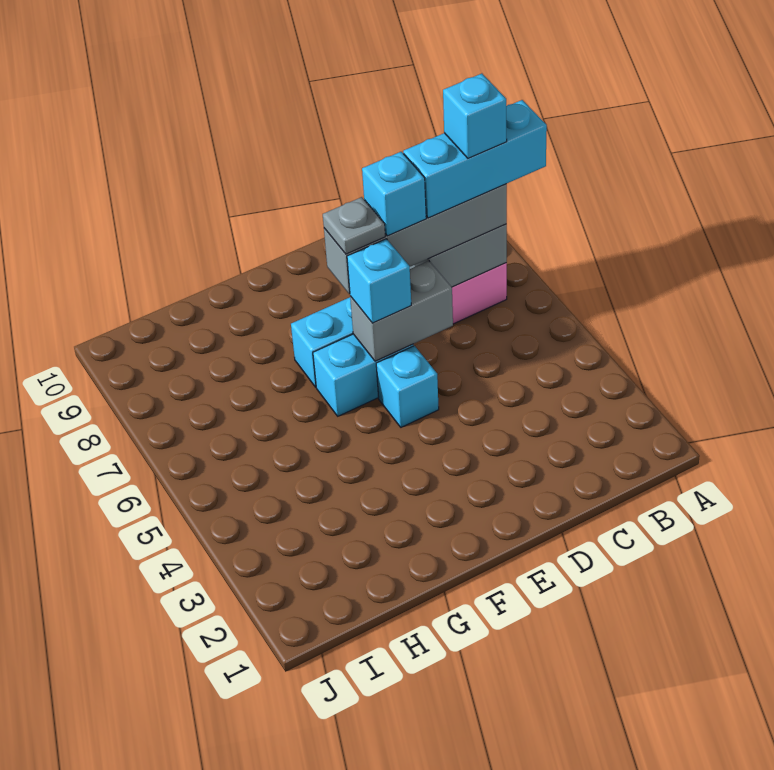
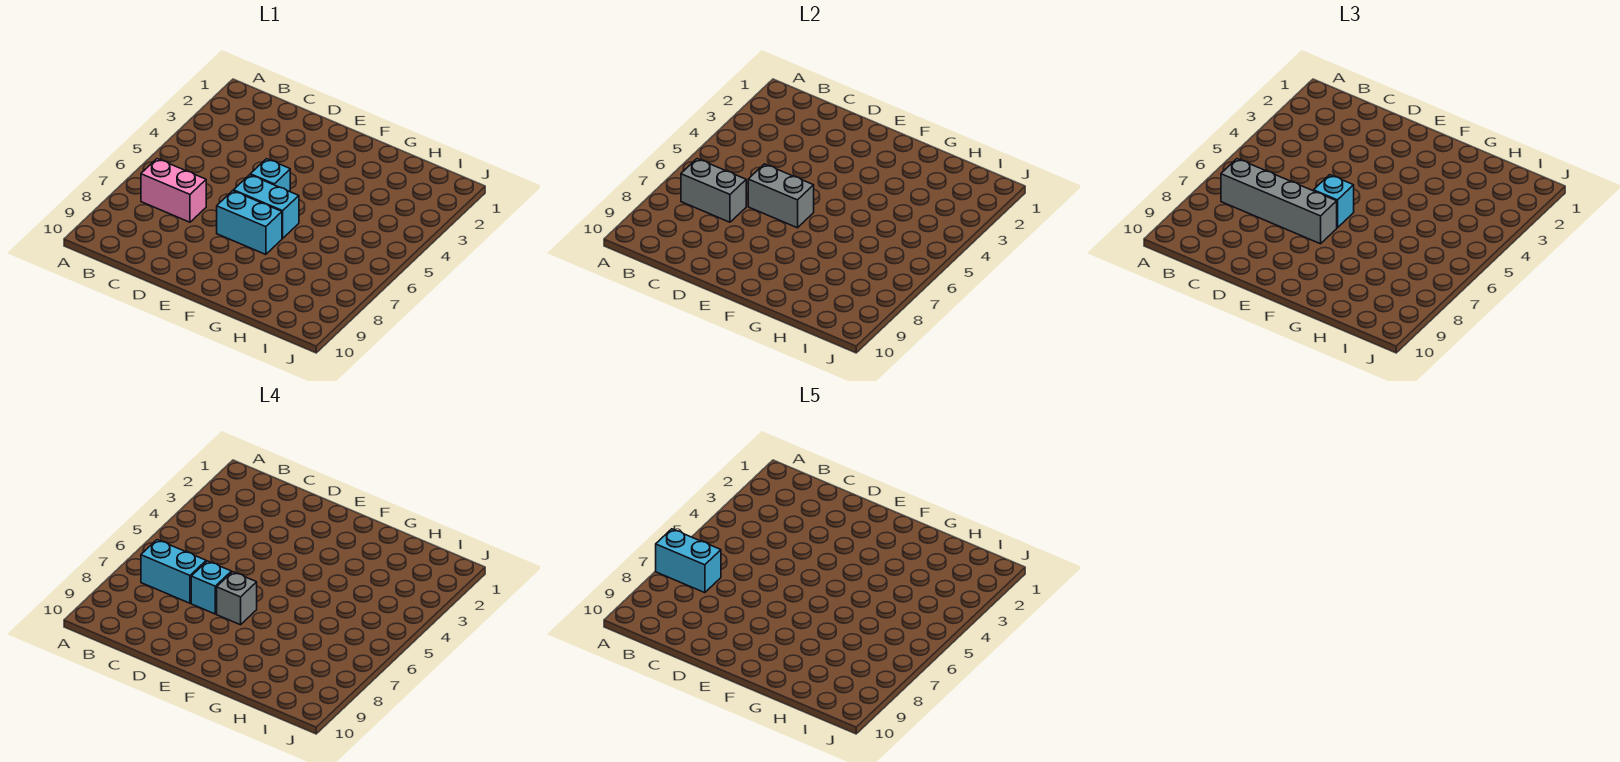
cyan brick A7:C7 level 4 -> cyan brick B7:C7 level 4
cyan brick B7 level 5 -> cyan brick A7:B7 level 5
grey plate E7 level 4 -> grey brick E7 level 4

